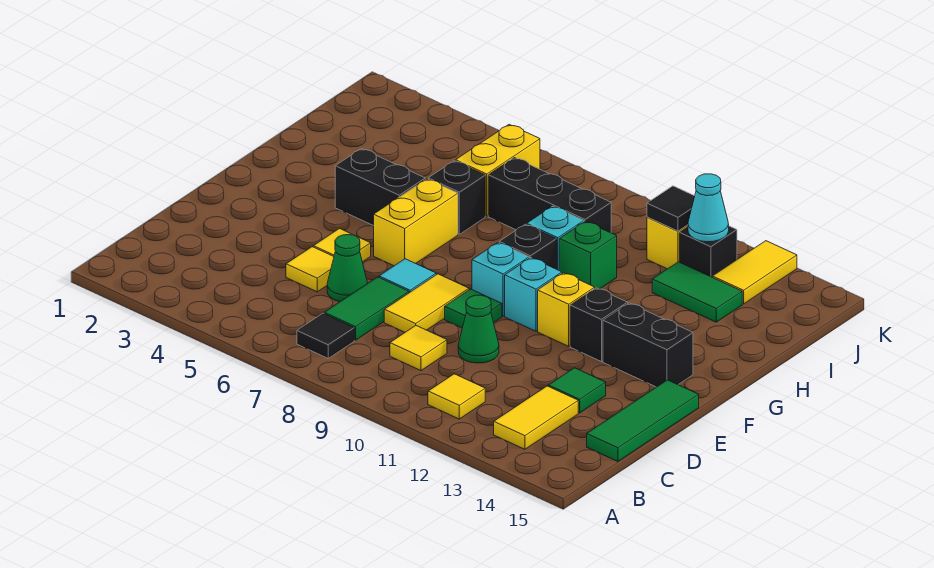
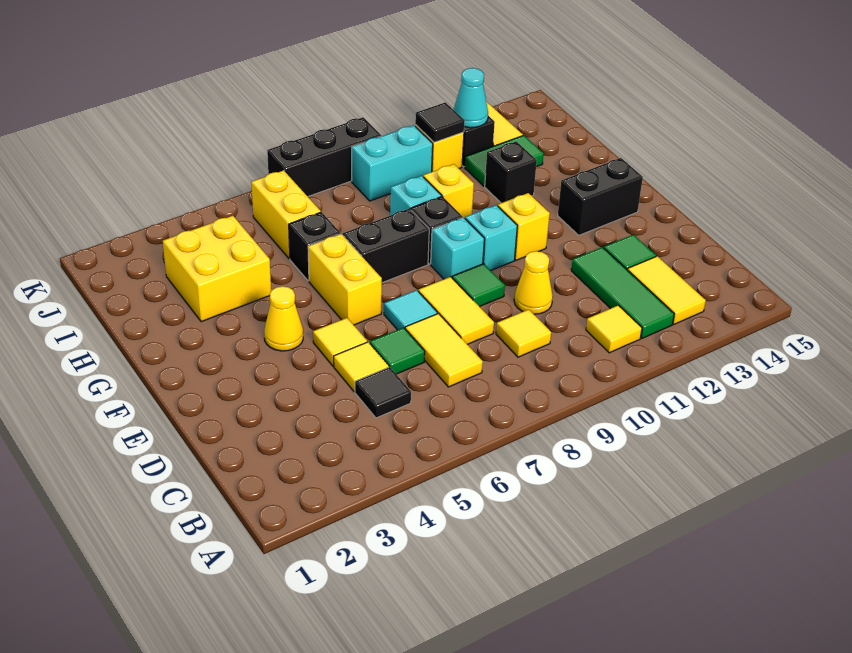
black tile B7 level 1 -> black tile C5 level 1
green tile C7:D7 level 1 -> yellow tile C7:D7 level 1
green tile C15:E15 level 1 -> green tile B12:D12 level 1
green cone D6 level 1 -> green tile D6 level 1
green cone D10 level 1 -> yellow cone D10 level 1
none -> yellow cone F4 level 1
black brick F12 level 1 -> black brick H12 level 1
black brick G4:G5 level 1 -> black brick G7:G8 level 1
none -> yellow brick H3:I4 level 1
green brick H10 level 1 -> yellow brick H10 level 1
black brick I7:I9 level 1 -> black brick K7:K9 level 1
none -> cyan brick J9:J10 level 1

